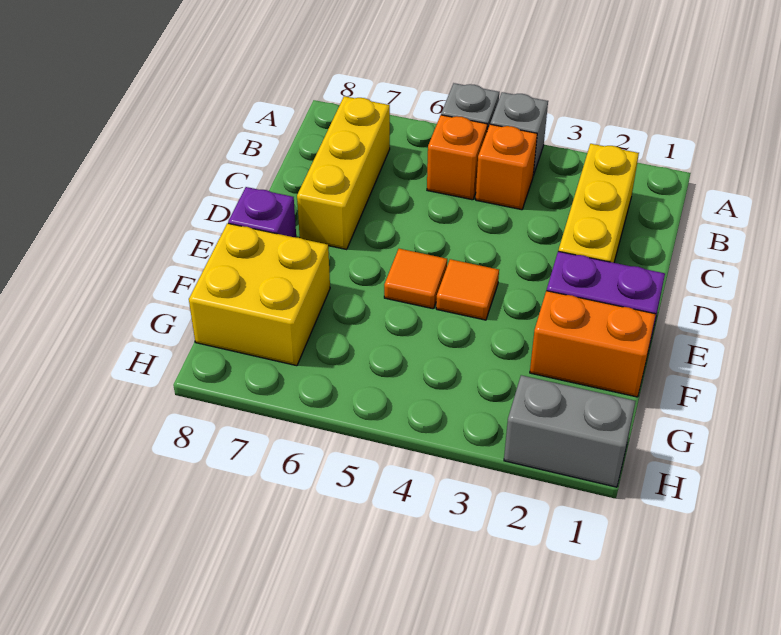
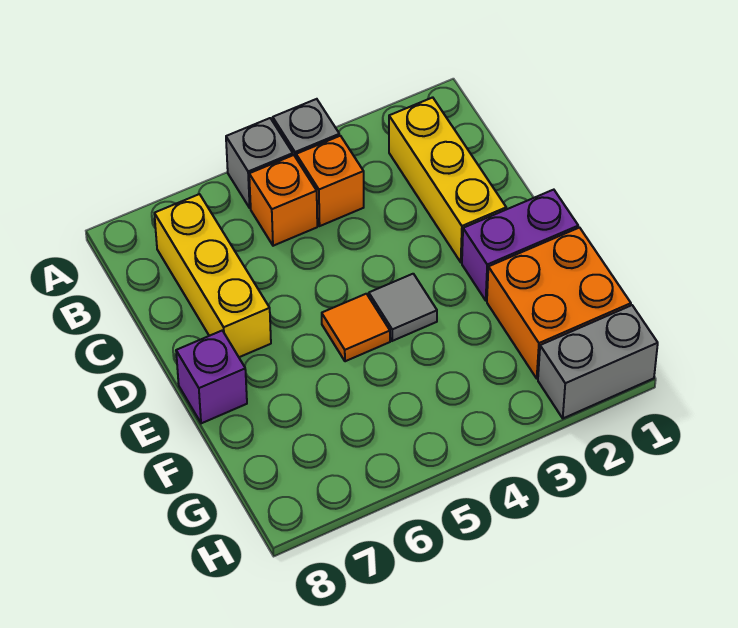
orange tile E4 level 1 -> grey tile E4 level 1
orange brick F1:F2 level 1 -> orange brick F1:G2 level 1
yellow brick F7:G8 level 1 -> none

